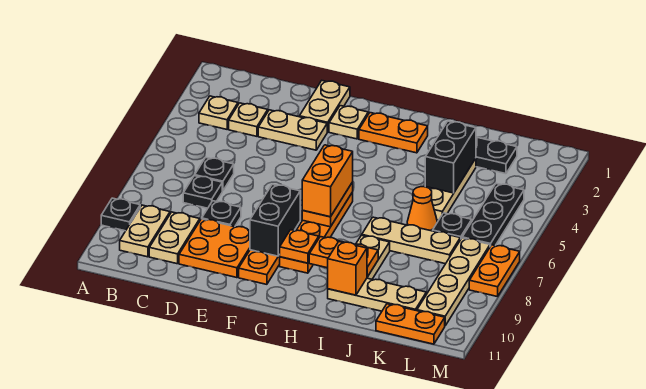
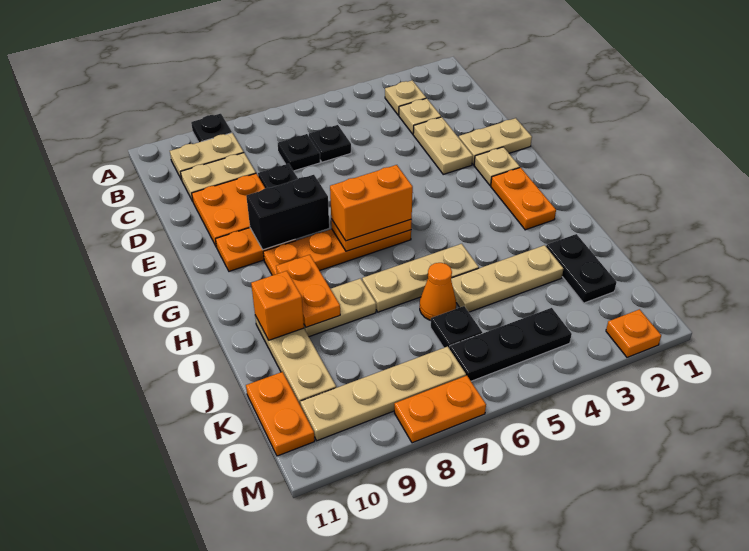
orange plate G9 level 2 -> orange plate M2 level 1
tan plate I7:K7 level 1 -> tan plate I5:I7 level 1
black brick J3:J4 level 2 -> none

